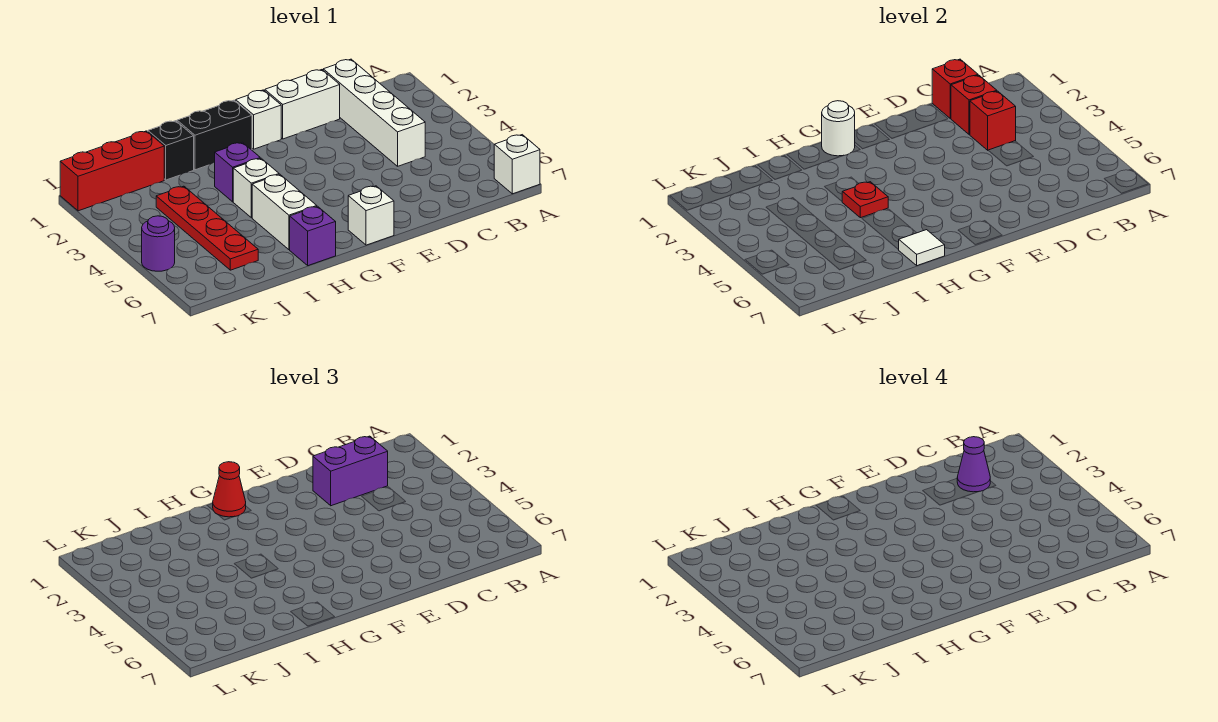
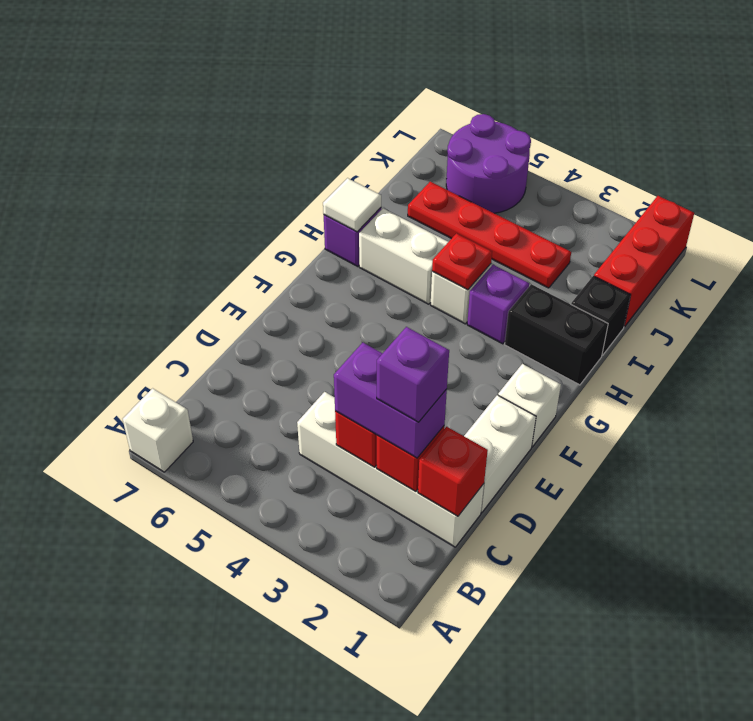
purple brick C2:D2 level 3 -> purple brick C2:C3 level 3
purple cone C2 level 4 -> purple brick C2 level 4
white brick F7 level 1 -> none
black brick G1:H1 level 1 -> black brick H1:H2 level 1
white round brick G1 level 2 -> none
red cone G1 level 3 -> none
purple round brick L5 level 1 -> purple round brick K5:L6 level 1

